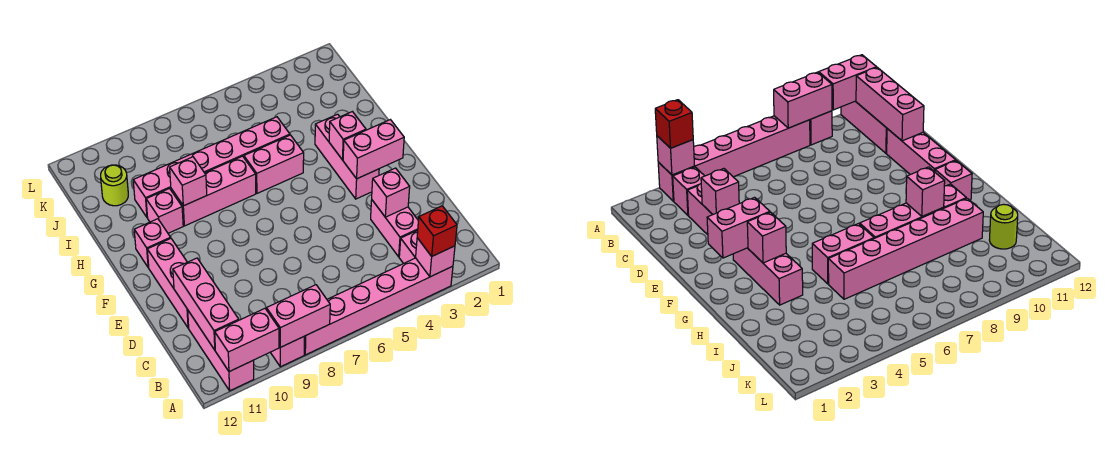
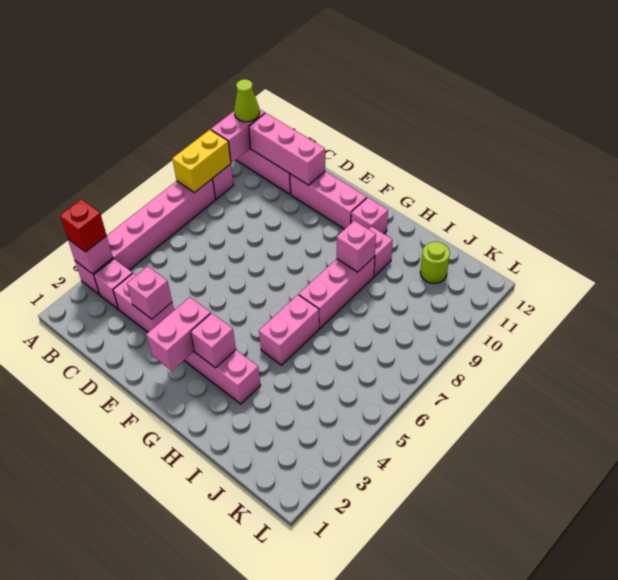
pink brick A8:A9 level 2 -> yellow brick A8:A9 level 2
none -> lime cone A11 level 3
pink brick I5:I10 level 1 -> none

